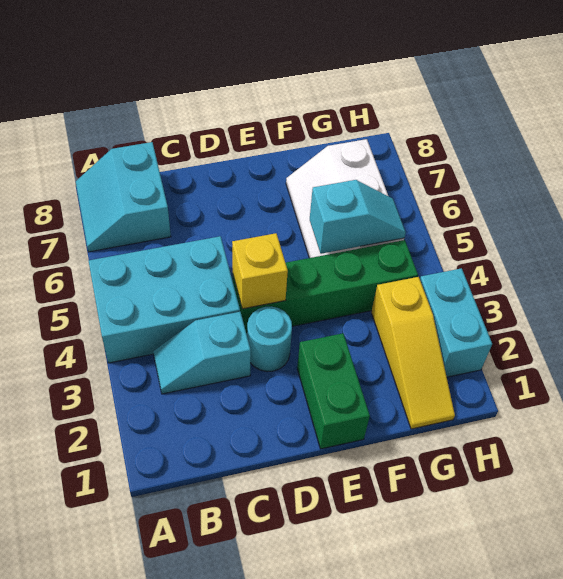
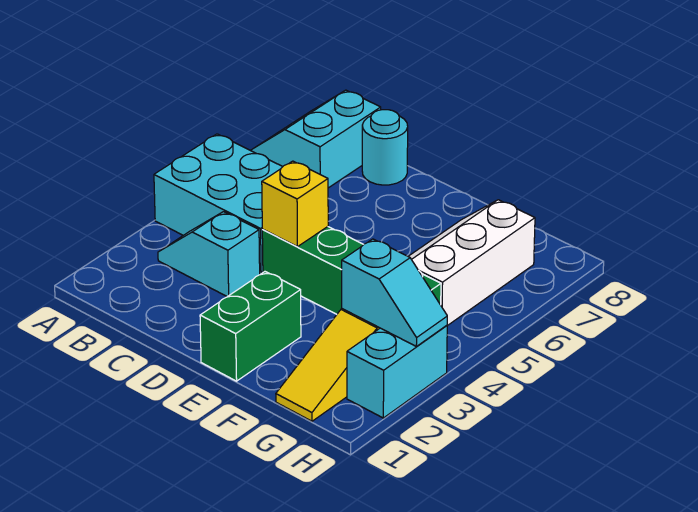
cyan round brick D3 level 1 -> cyan round brick C8 level 1
cyan slope F5:G5 level 2 top F -> cyan slope G3:H3 level 2 top G

